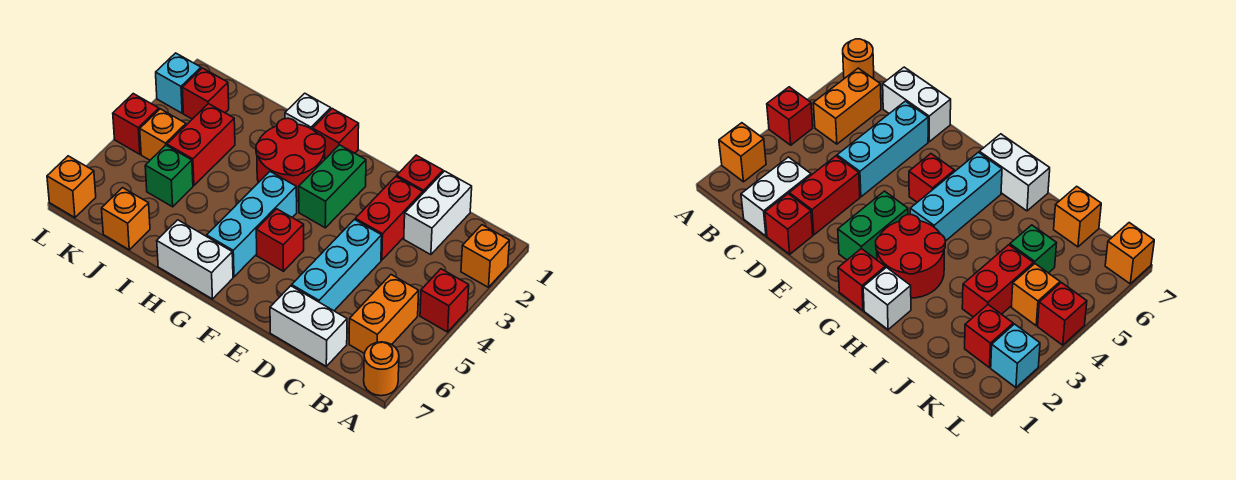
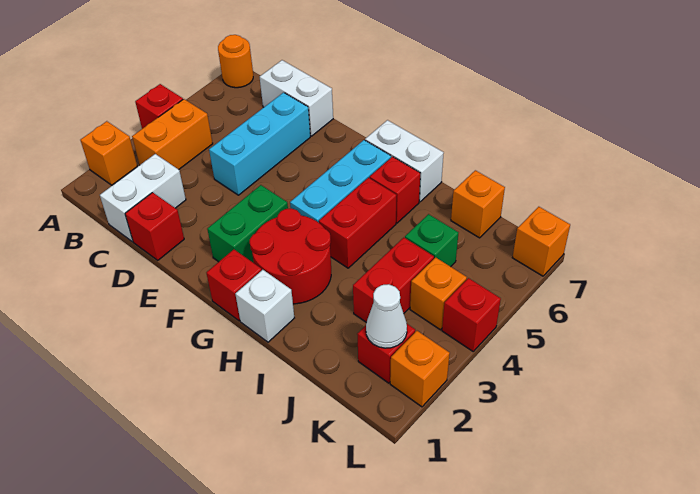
orange brick B5:B6 level 1 -> orange brick B3:B4 level 1
red brick D2:D3 level 1 -> red brick H4:H5 level 1
red brick F5 level 1 -> red brick H6 level 1
none -> white cone K2 level 2
cyan brick L2 level 1 -> orange brick L2 level 1

